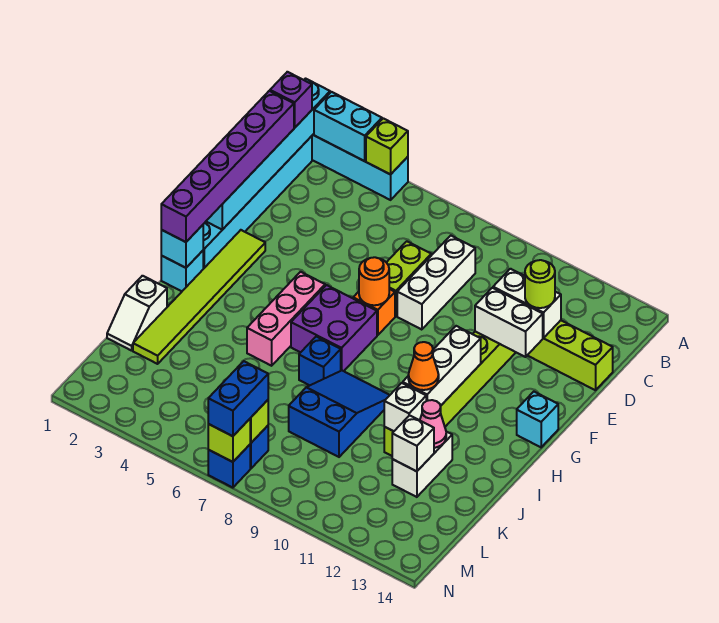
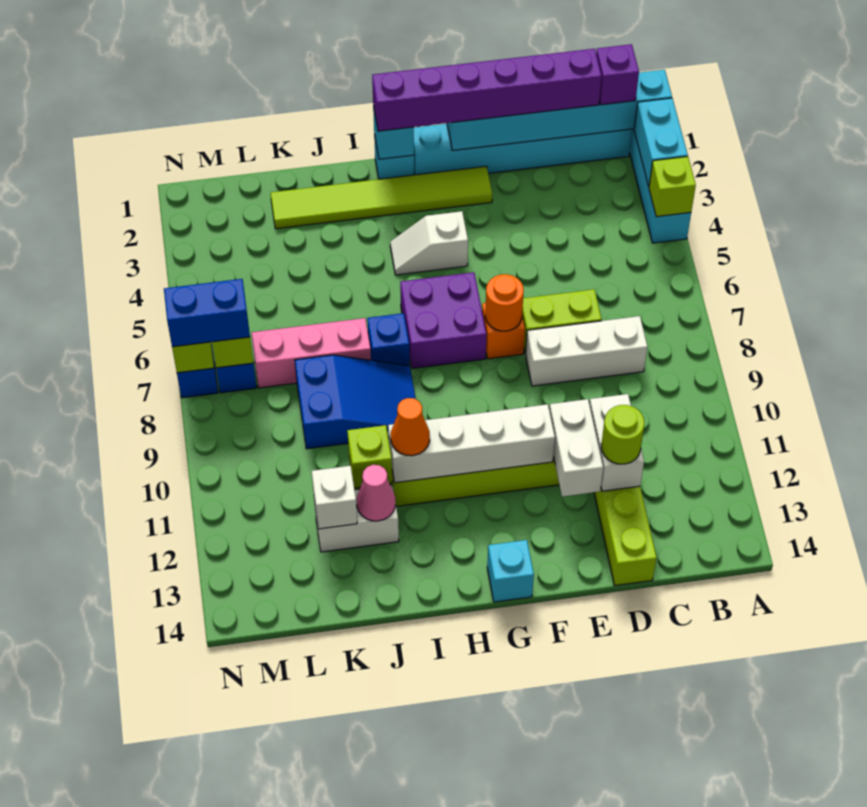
pink brick G5:I5 level 1 -> pink brick J7:L7 level 1
white brick G11:I11 level 2 -> white brick F11:I11 level 2
white slope J1:K1 level 1 top J -> white slope G4:H4 level 1 top G
white brick J11 level 2 -> lime brick J11 level 2

